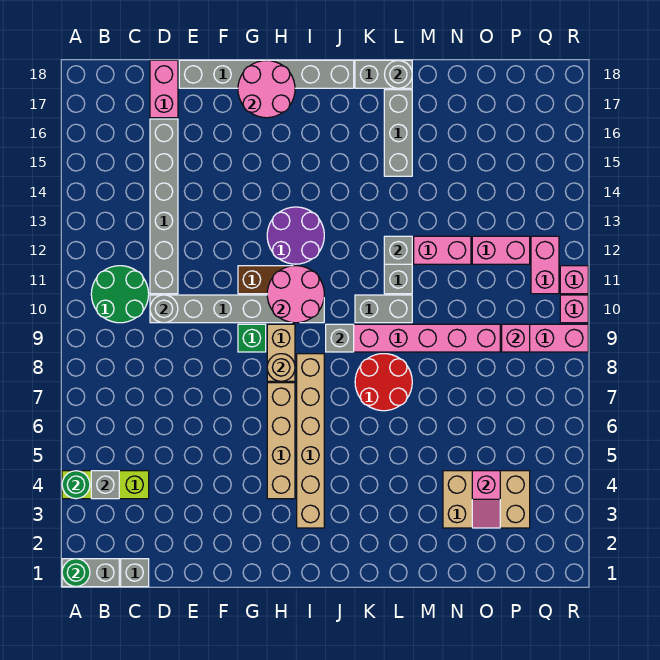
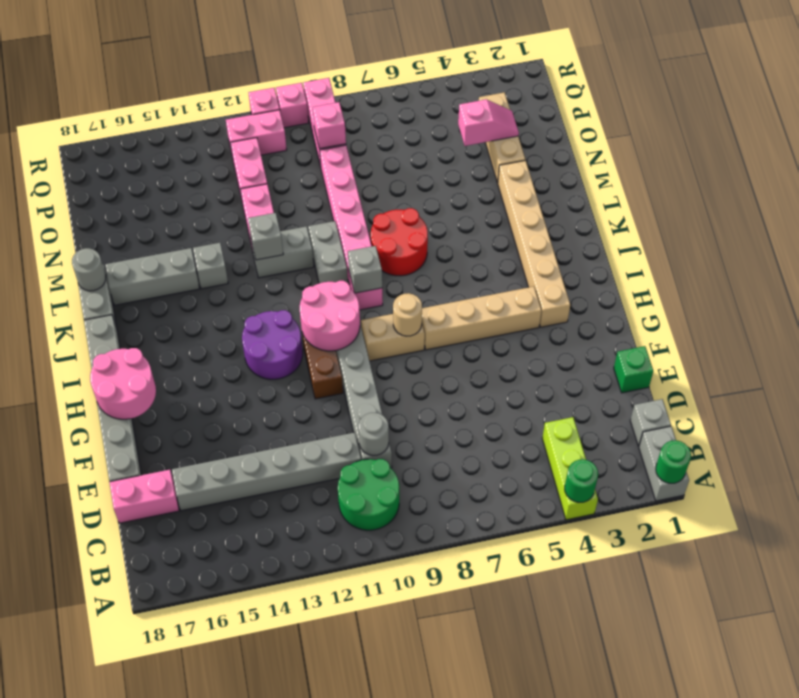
grey brick B4 level 2 -> grey brick L14 level 1
green brick G9 level 1 -> green brick E1 level 1
tan brick I3:I8 level 1 -> tan brick H3:M3 level 1
tan brick N3:P4 level 1 -> tan brick N3:P3 level 1

